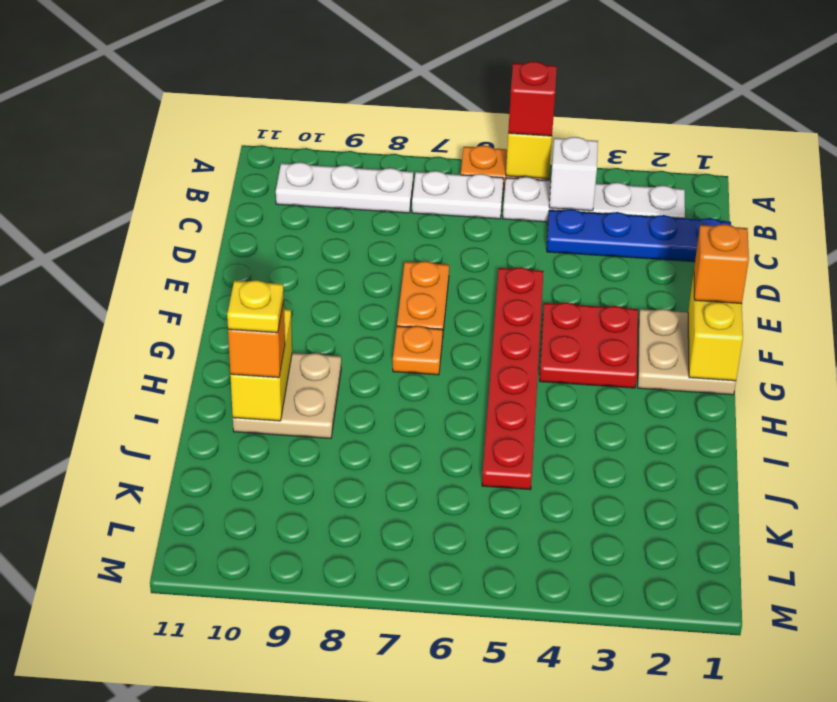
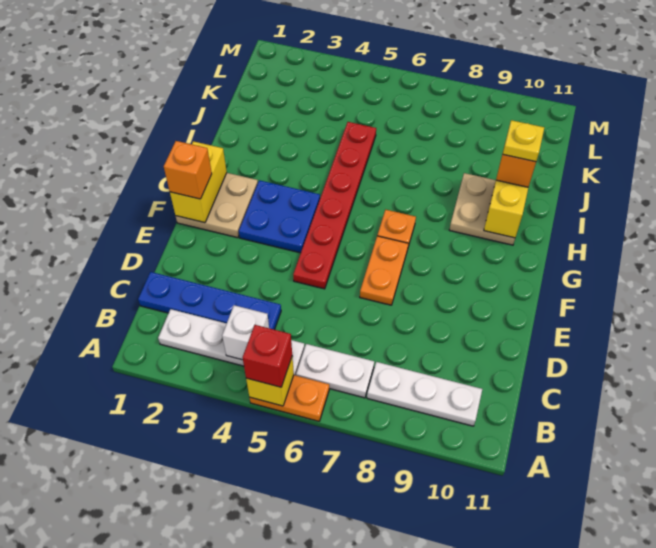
red plate F3:G4 level 1 -> blue plate F3:G4 level 1

